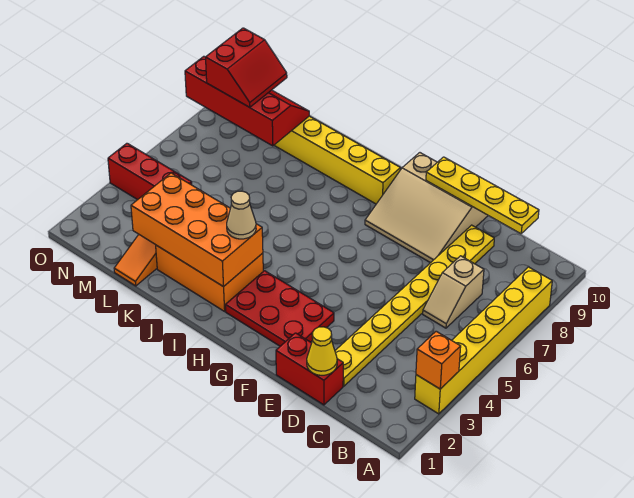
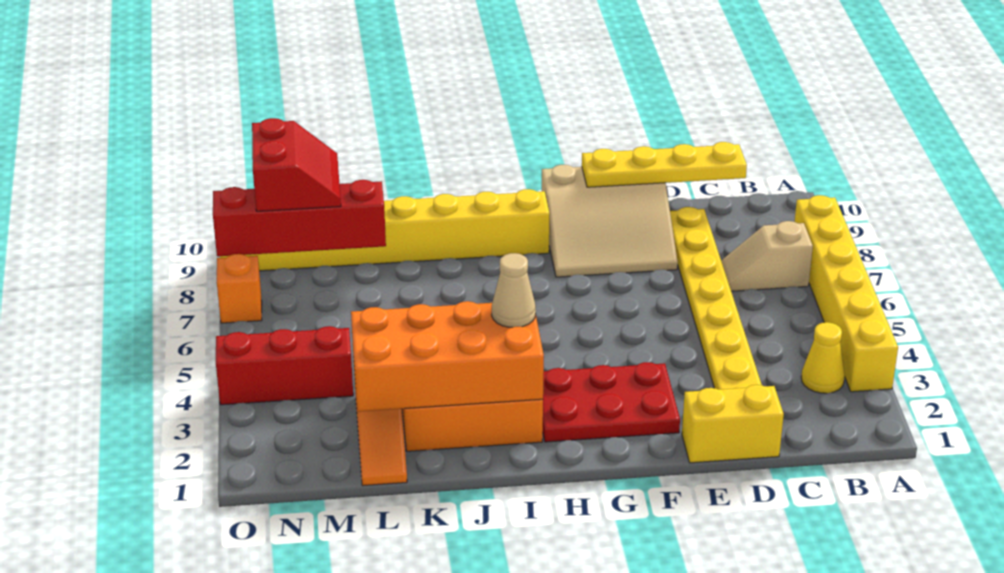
orange brick A3 level 2 -> orange brick O7 level 1
tan slope C6:C7 level 1 top 7 -> tan slope B7:C7 level 1 top B
red brick D1:E1 level 1 -> yellow brick D1:E1 level 1
yellow cone D1 level 2 -> yellow cone B3 level 1

